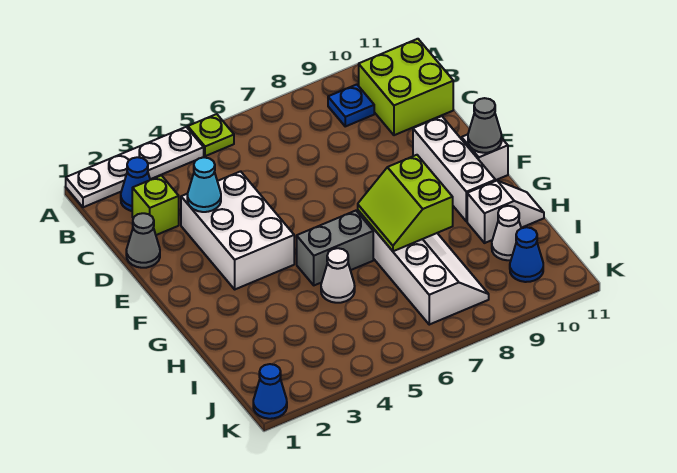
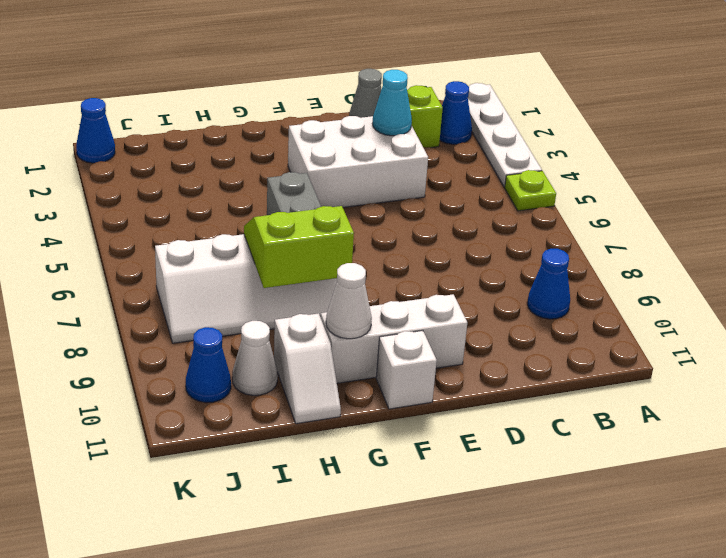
blue plate B9 level 1 -> blue cone B9 level 1
lime brick B10:C11 level 1 -> none
grey cone F11 level 2 -> none
white cone H5 level 1 -> white cone G10 level 2

